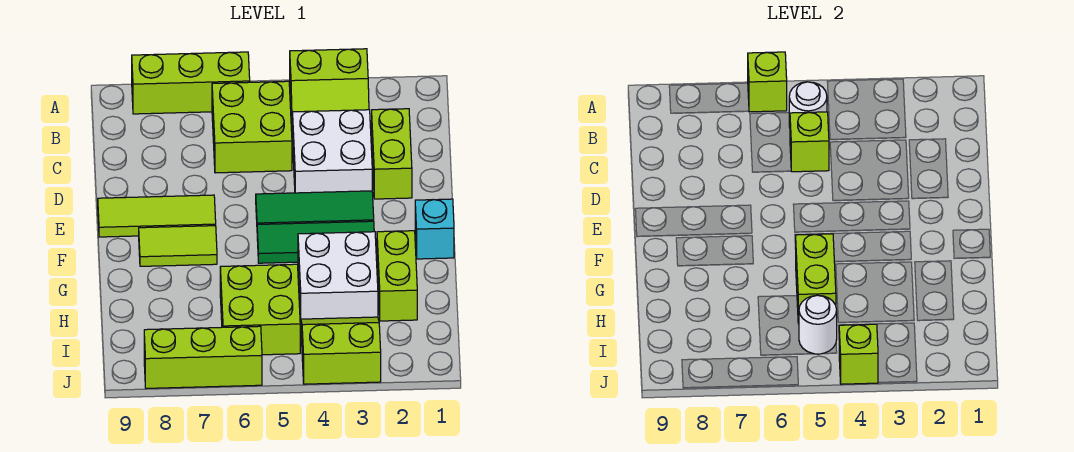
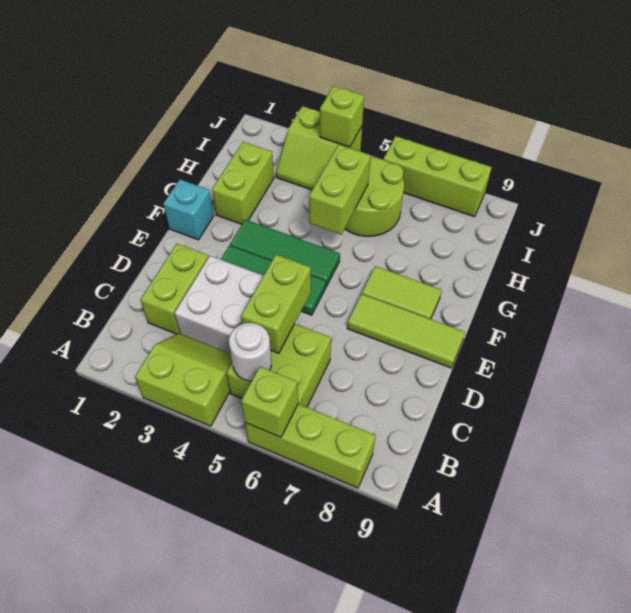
lime brick C5 level 2 -> lime brick C5:D5 level 2
white brick G3:H4 level 1 -> none
lime brick H5:I6 level 1 -> lime round brick H5:I6 level 1
white round brick I5 level 2 -> none

